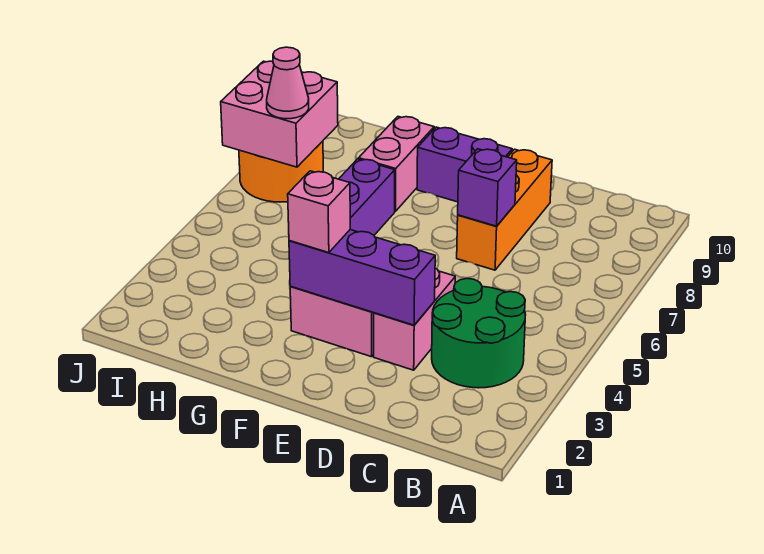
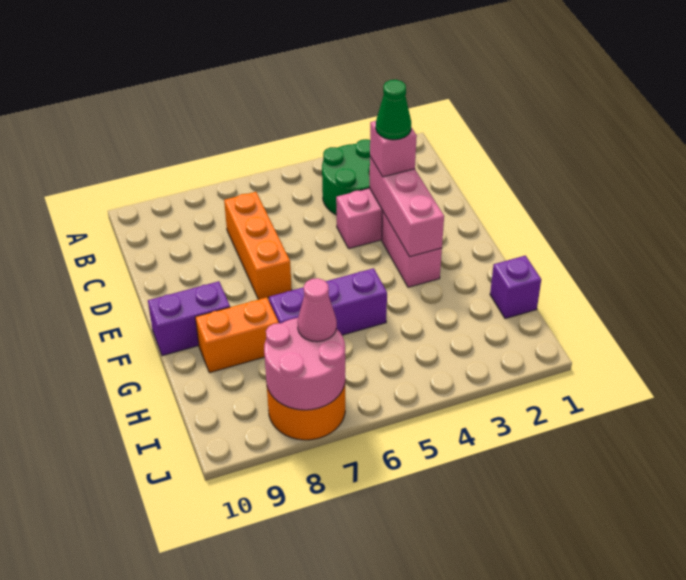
purple brick D3:F3 level 2 -> pink brick D3:F3 level 2
none -> green cone D3 level 4
orange brick D7:D9 level 1 -> orange brick C7:E7 level 1
purple brick D7 level 2 -> purple brick H1 level 1
purple brick E9:F9 level 1 -> purple brick F9:F10 level 1
pink brick F3 level 3 -> pink brick D3 level 3
pink brick G8:G9 level 1 -> orange brick G8:G9 level 1
pink brick I7:J8 level 2 -> pink round brick I7:J8 level 2

